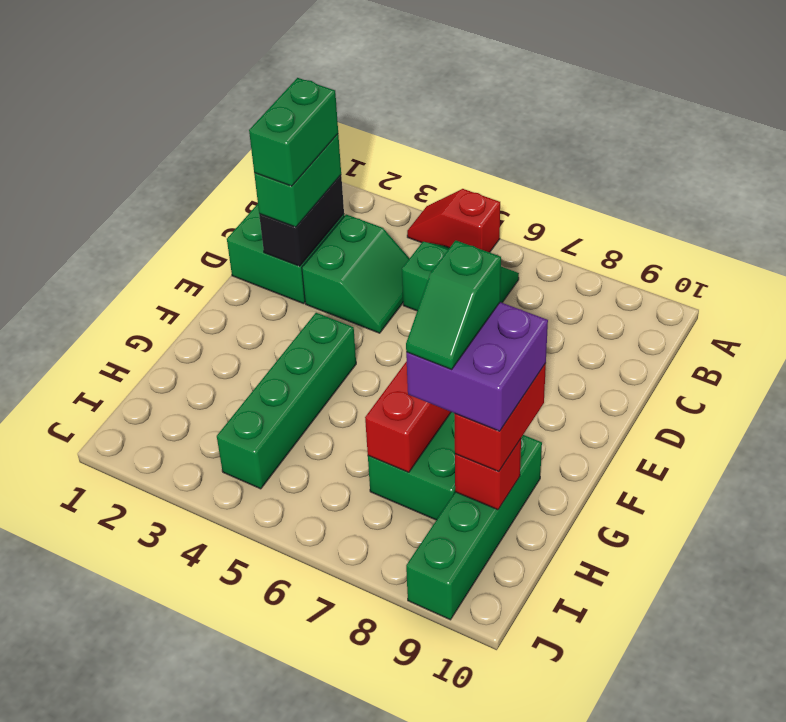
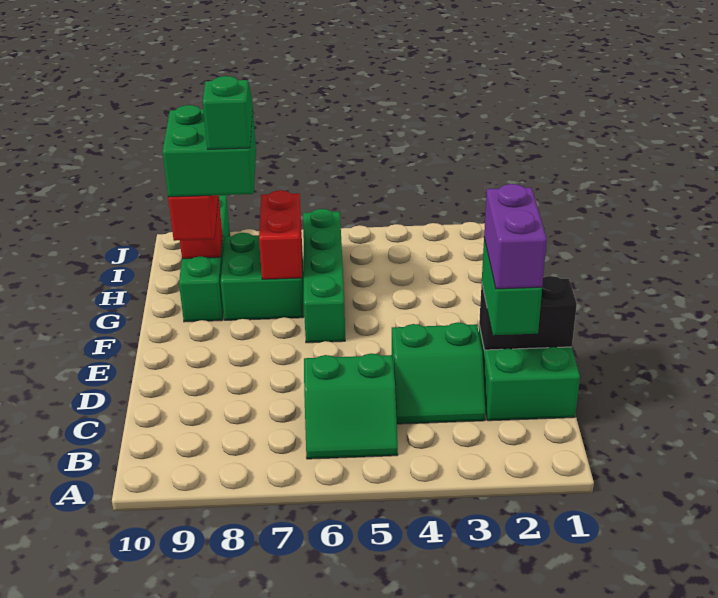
red slope A4:A5 level 1 top 5 -> none
black brick C2:D2 level 2 -> black brick D1:D2 level 2
green brick C2:D2 level 4 -> purple brick C2:D2 level 4
green slope C3:D4 level 1 top 3 -> green slope C3:D4 level 1 top D
green brick F4:I4 level 1 -> green brick F6:I6 level 1
purple brick G8:H9 level 4 -> green brick G8:H9 level 4

